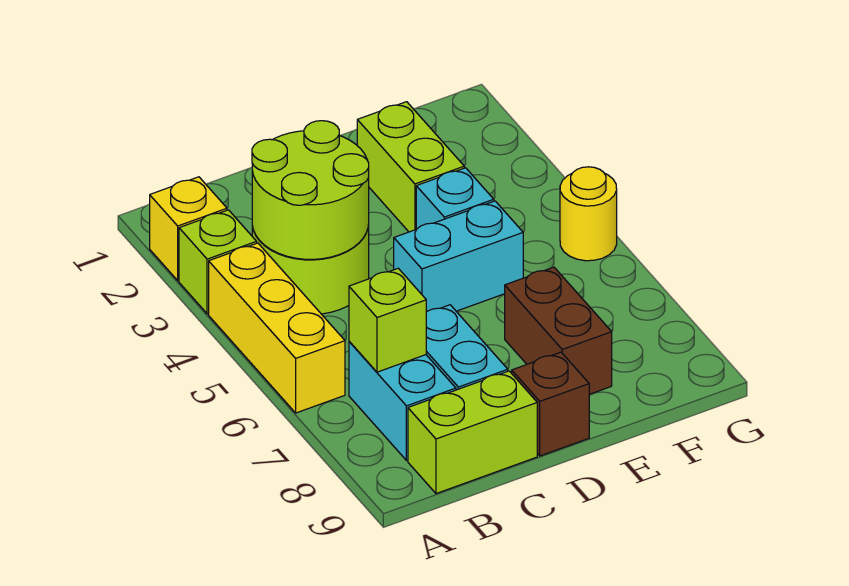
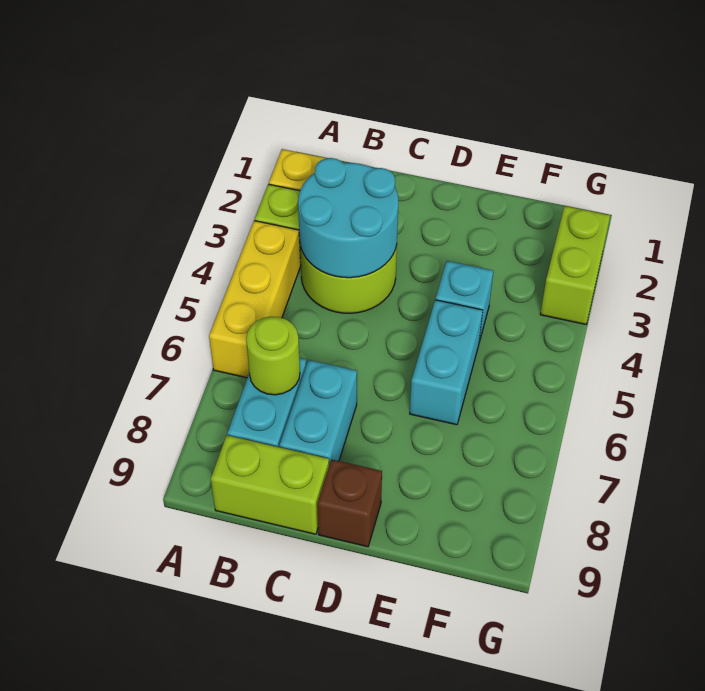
lime round brick B3:C4 level 2 -> cyan round brick B3:C4 level 2
lime brick B7 level 2 -> lime round brick B7 level 2
cyan brick D5:E5 level 1 -> cyan brick E5:E6 level 1
lime brick E2:E3 level 1 -> lime brick G2:G3 level 1
brown brick E7:E8 level 1 -> none
yellow round brick G5 level 1 -> none

